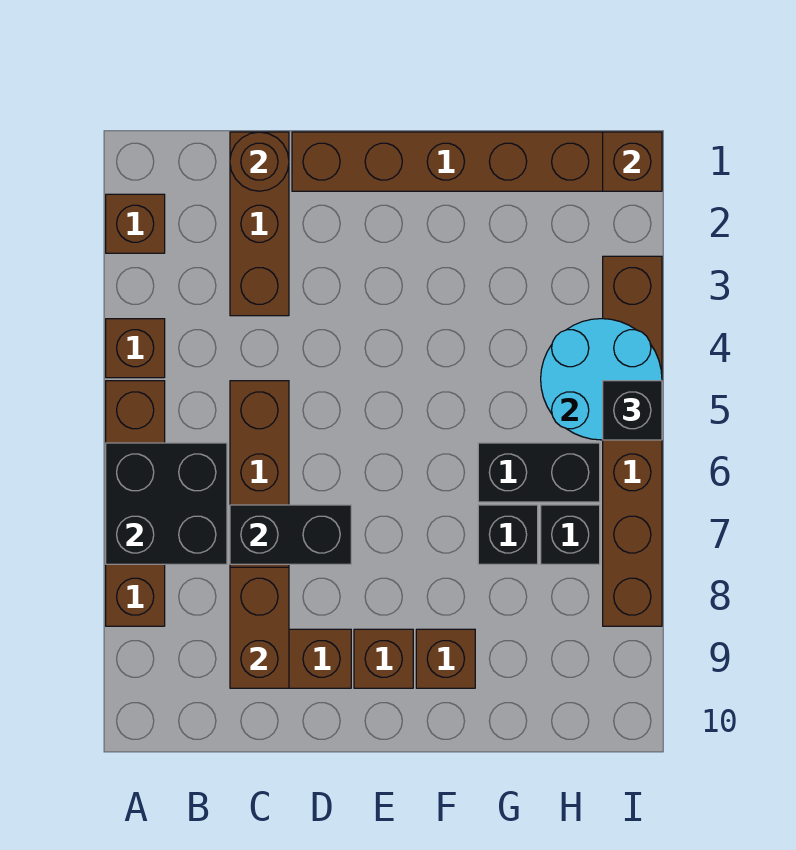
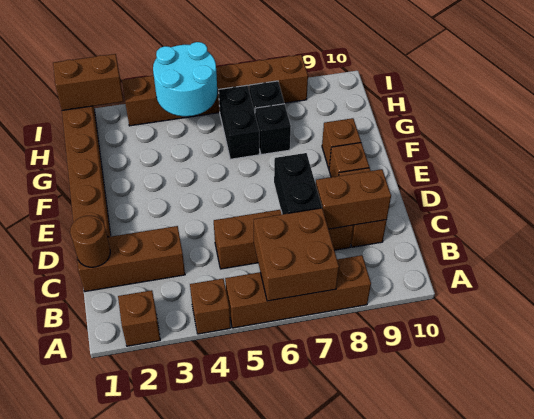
black brick A6:B7 level 2 -> brown brick A6:B7 level 2
brown brick I1 level 2 -> brown brick I1:I2 level 2
black brick I5 level 3 -> none

